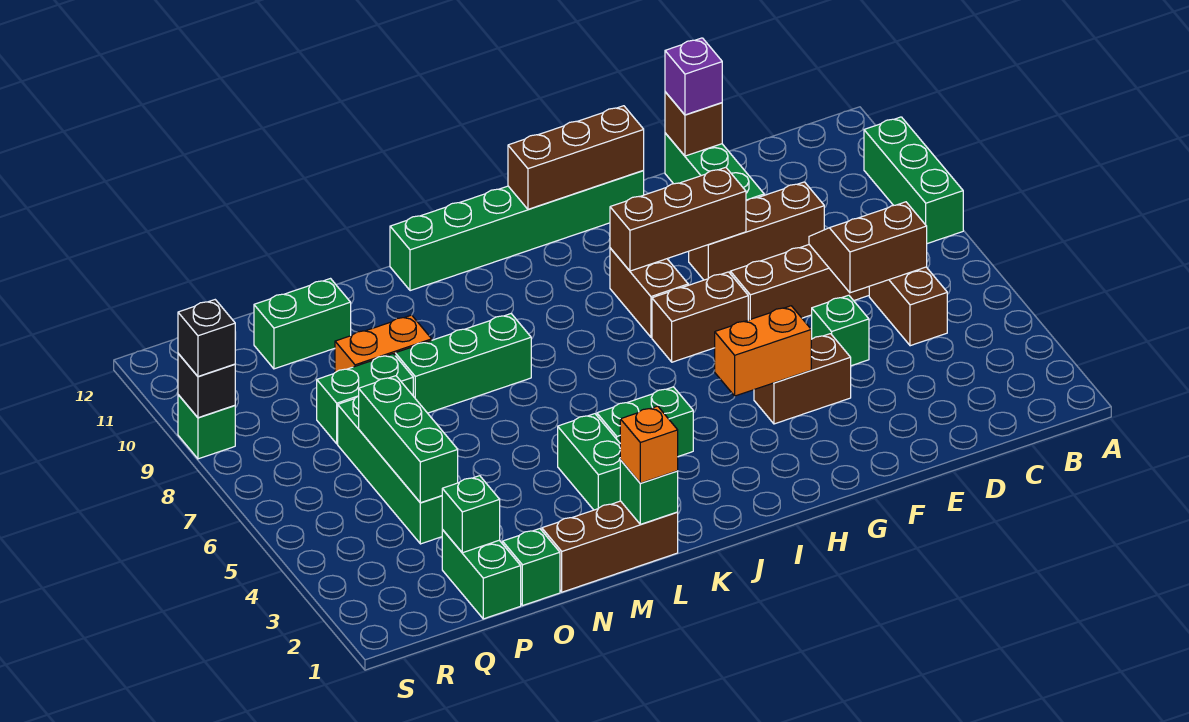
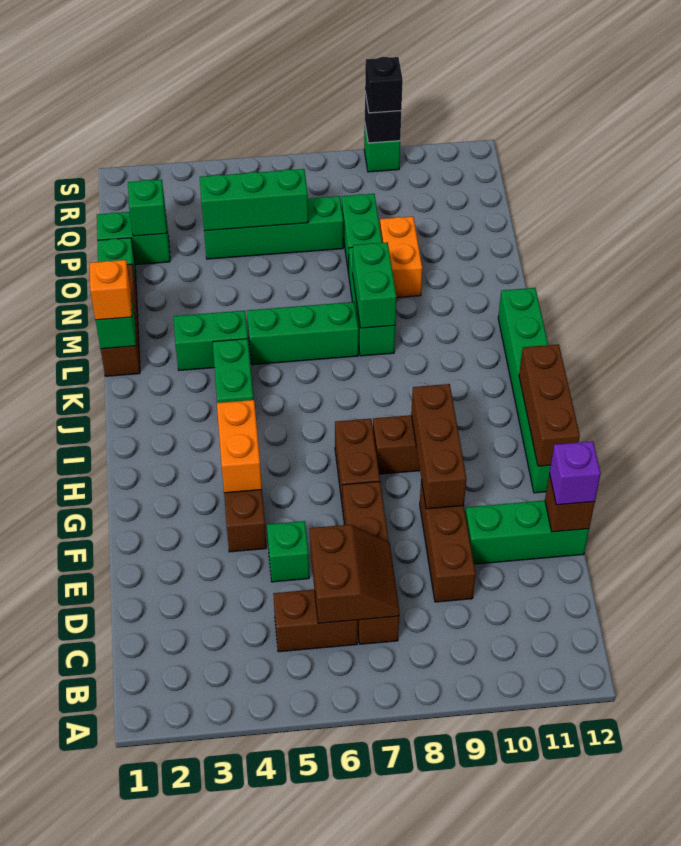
green brick A8:A10 level 1 -> green brick L5:L7 level 1
green brick O11:P11 level 1 -> green brick L8:M8 level 2

